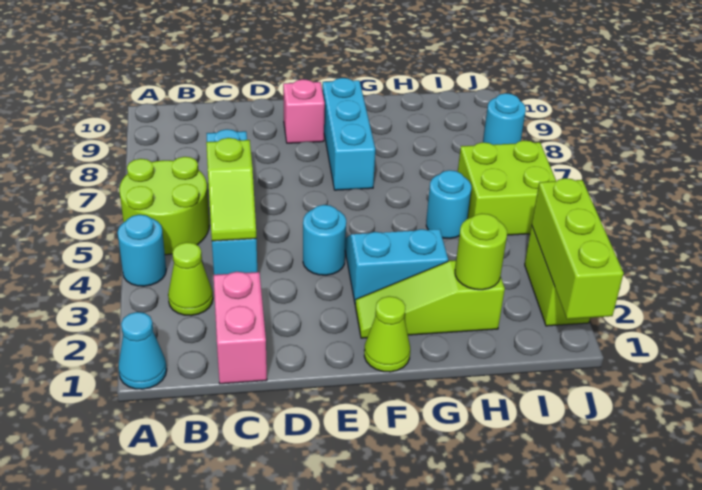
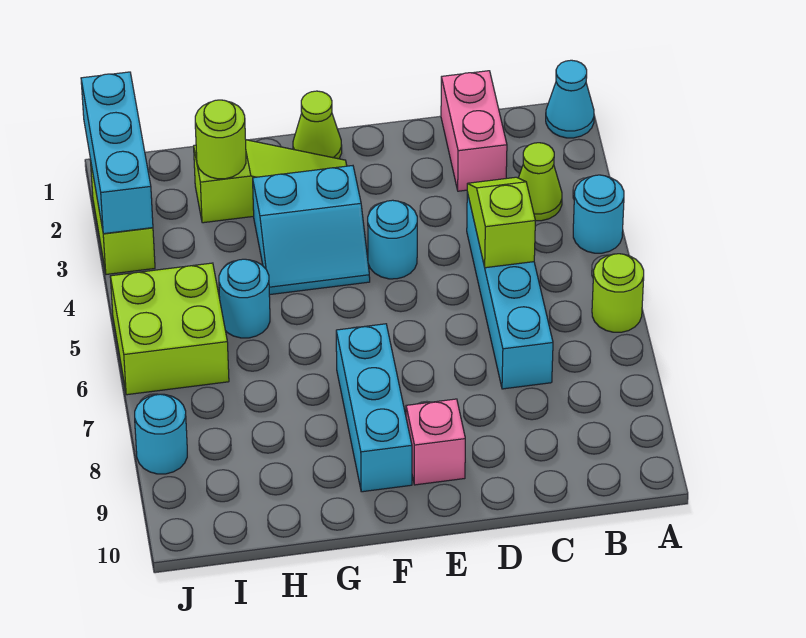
lime round brick A5:B6 level 1 -> lime round brick A6 level 1
lime brick J1:J3 level 2 -> cyan brick J1:J3 level 2

